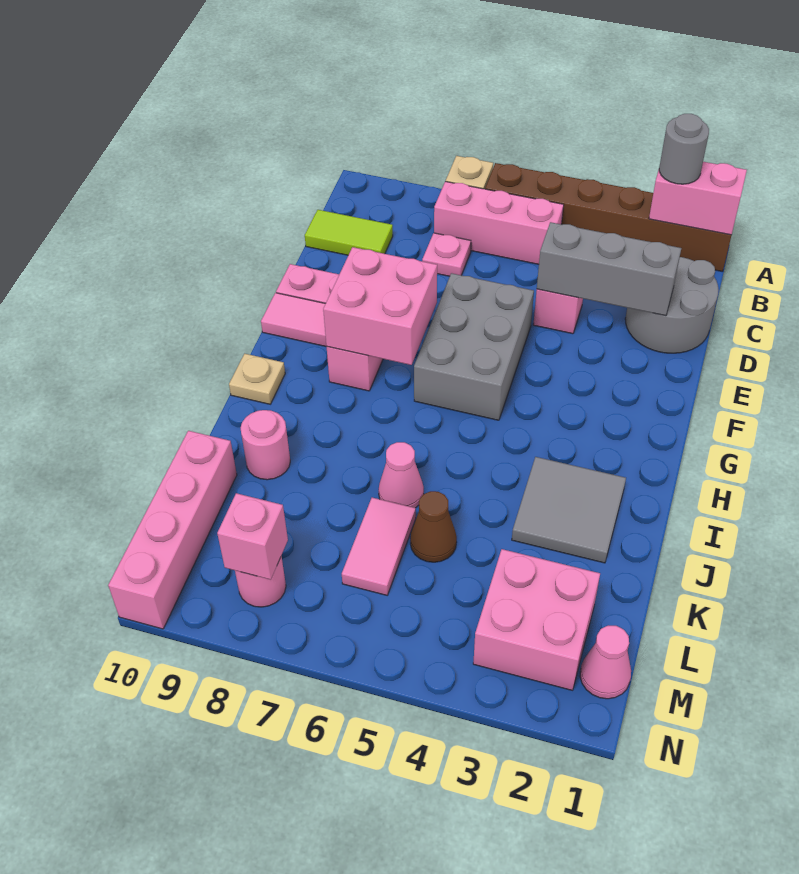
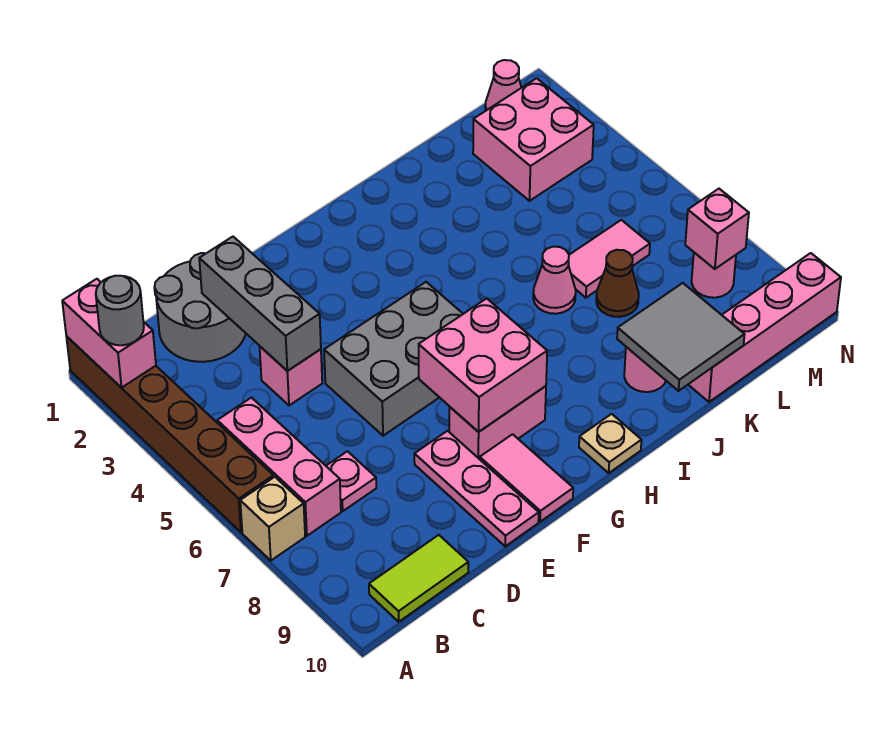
lime tile C9:C10 level 1 -> lime tile B10:C10 level 1
grey tile I2:J3 level 1 -> grey tile J9:K10 level 2
brown cone K5 level 1 -> brown cone K7 level 1

